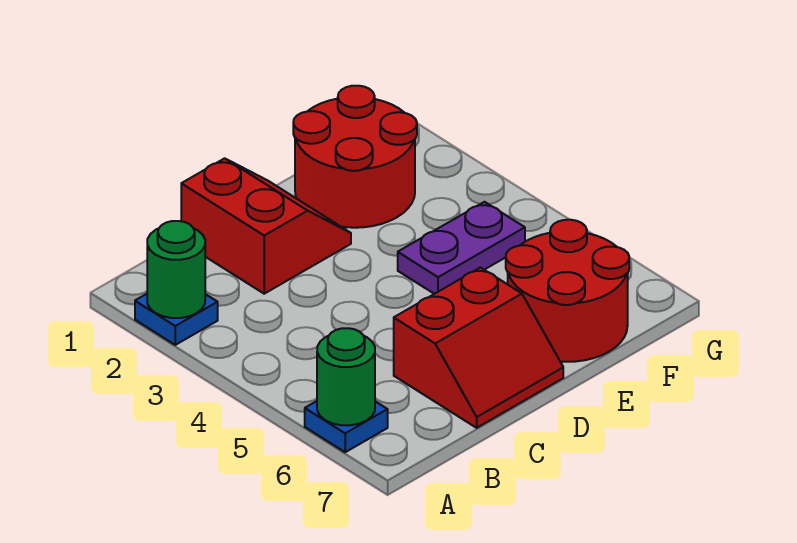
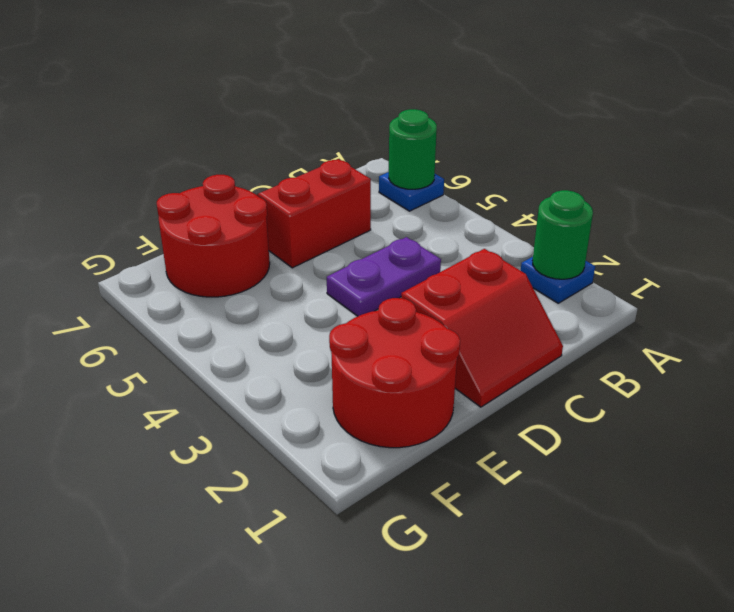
red slope C1:D2 level 1 top C -> red slope C1:D2 level 1 top 2
purple plate E4:F4 level 1 -> purple plate C4:D4 level 1

